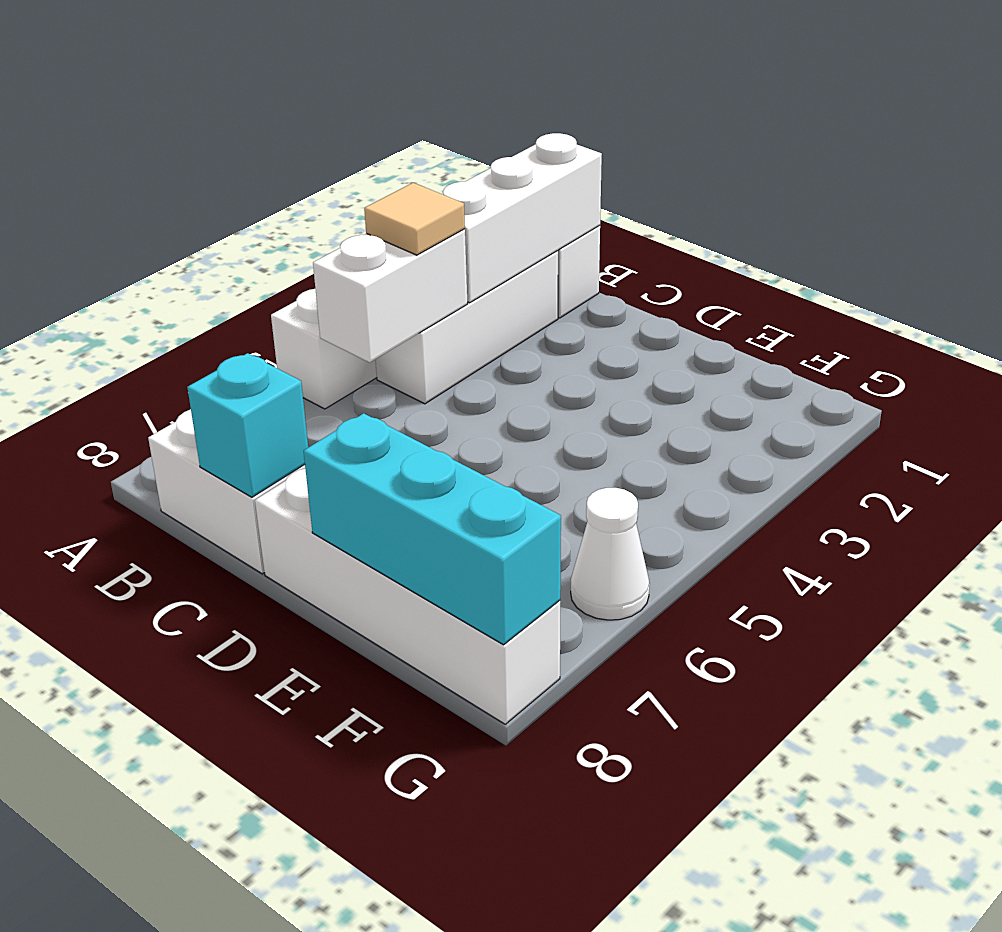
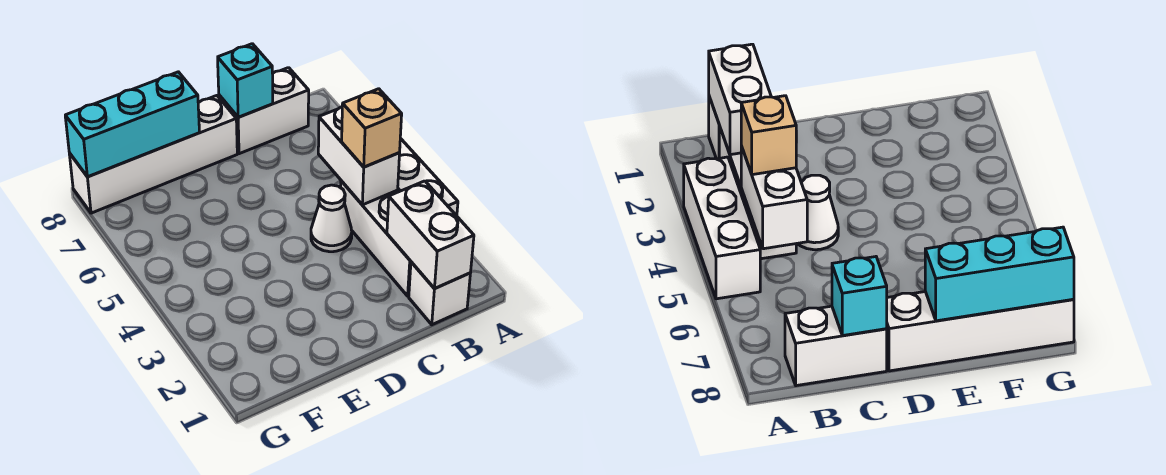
white brick B1:B3 level 2 -> white brick B1:B2 level 2
tan tile B4 level 3 -> tan brick B4 level 3
white cone G6 level 1 -> white cone C4 level 1

